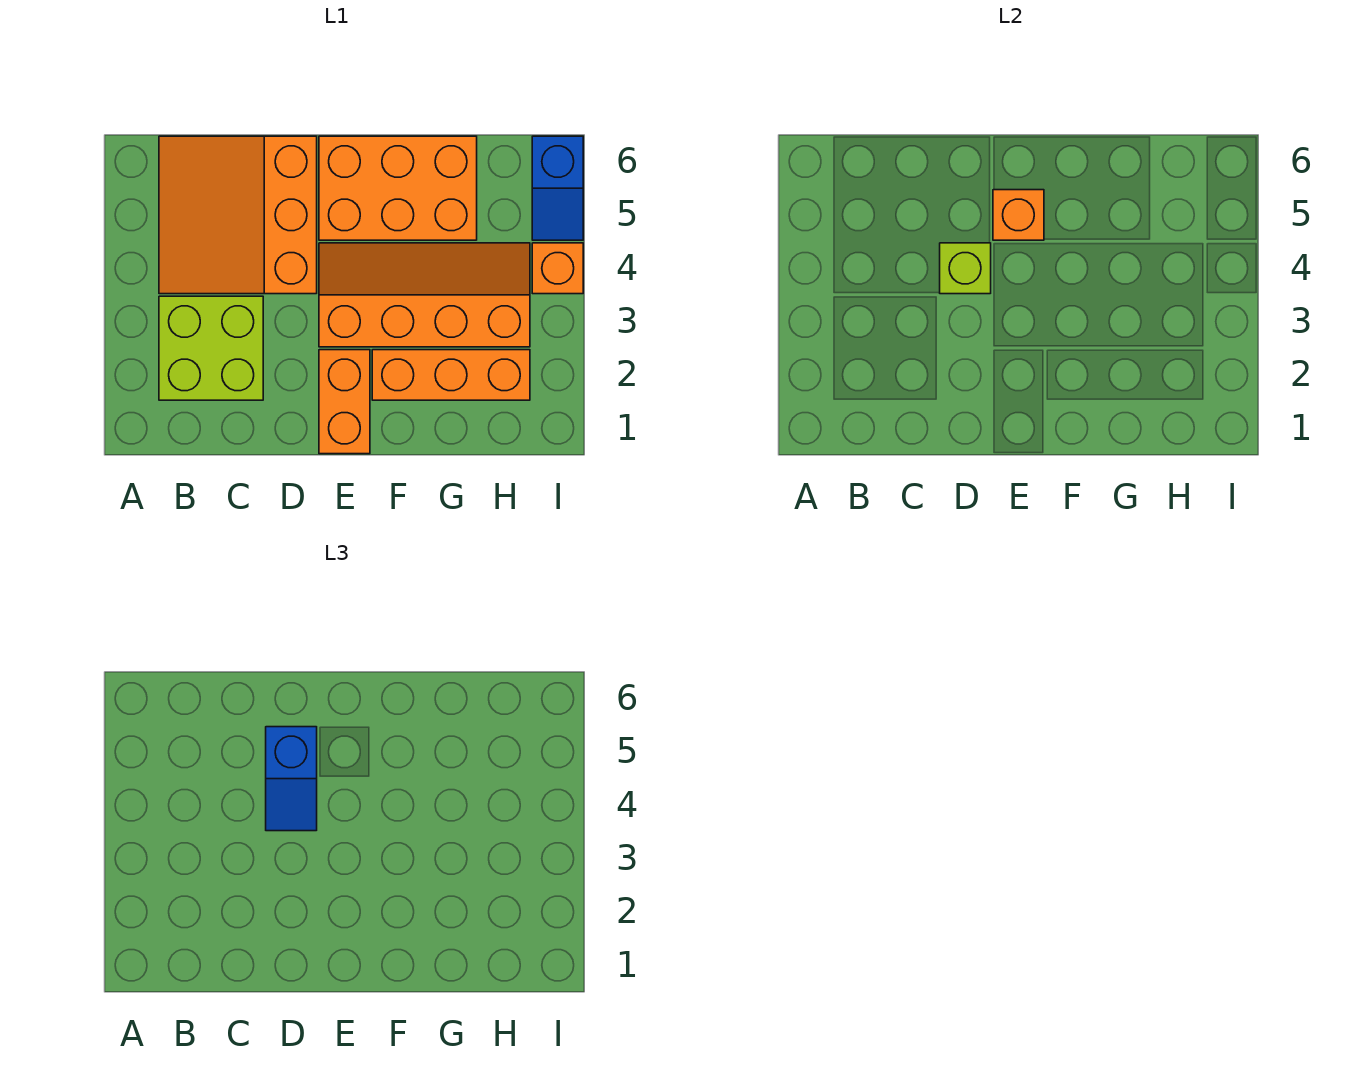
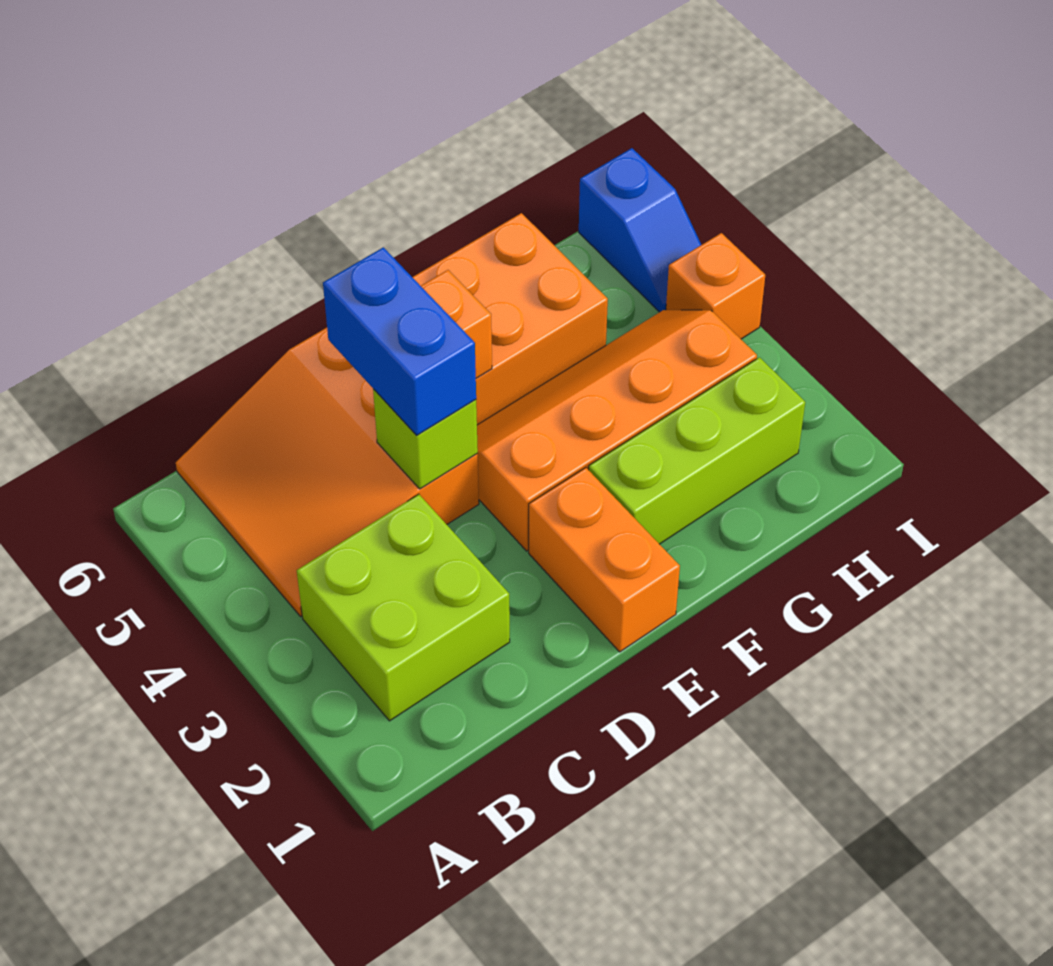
blue slope D4:D5 level 3 top 5 -> blue brick D4:D5 level 3
orange brick F2:H2 level 1 -> lime brick F2:H2 level 1

